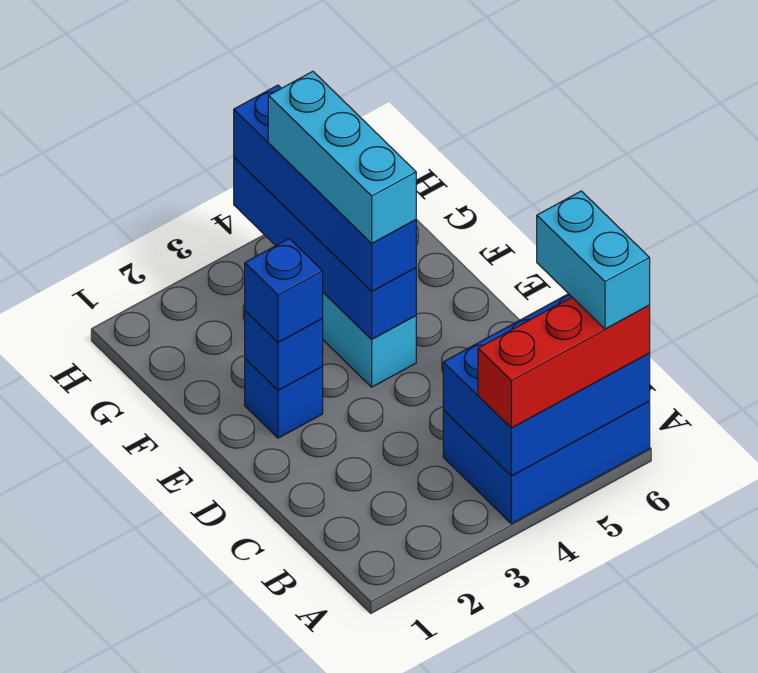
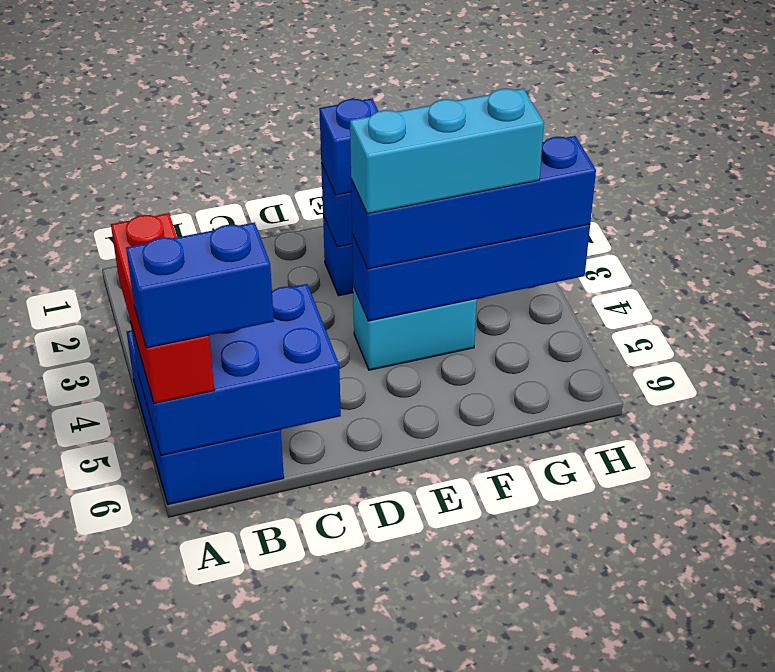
blue brick A4:B6 level 2 -> blue brick A5:C6 level 2
cyan brick A6:B6 level 4 -> blue brick A6:B6 level 4

